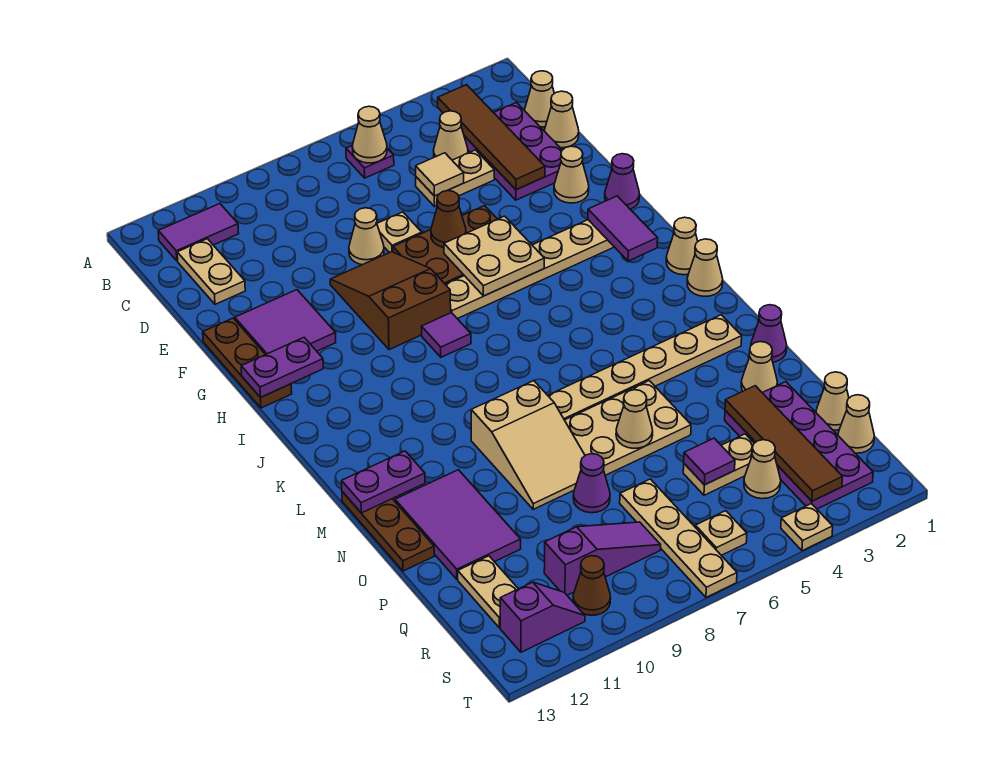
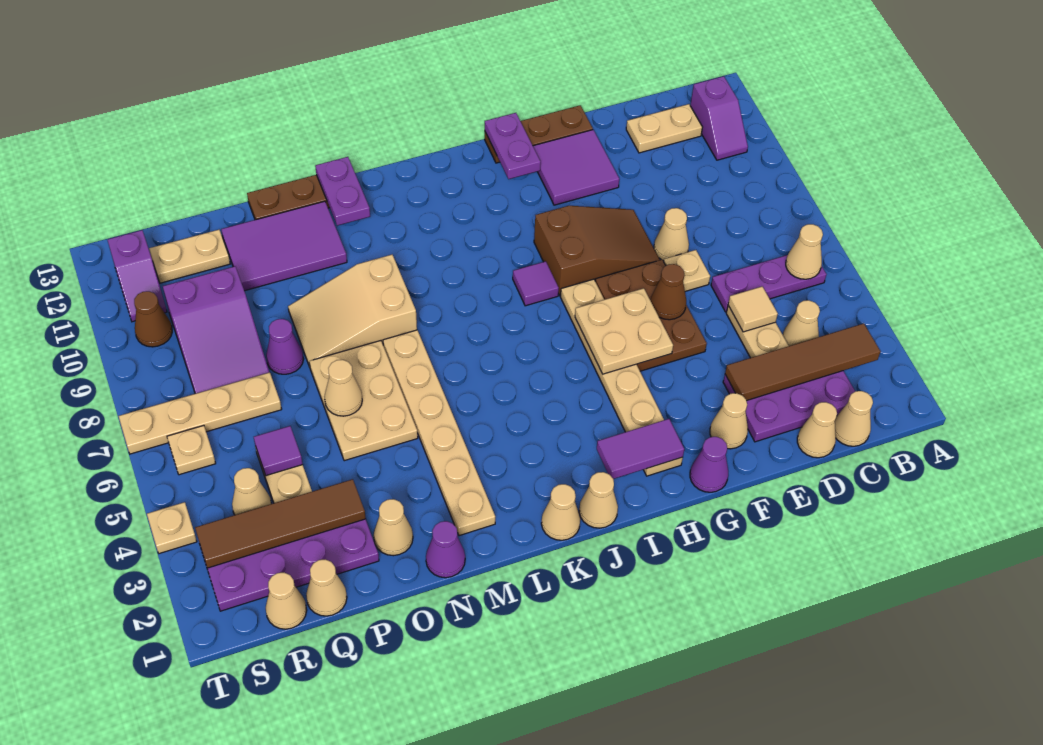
purple plate B6 level 1 -> purple plate B6:D6 level 1
purple tile B11:B12 level 1 -> purple slope B11:B12 level 1 top 12
purple slope R8:R10 level 1 top 10 -> purple slope Q8:R10 level 1 top 10

